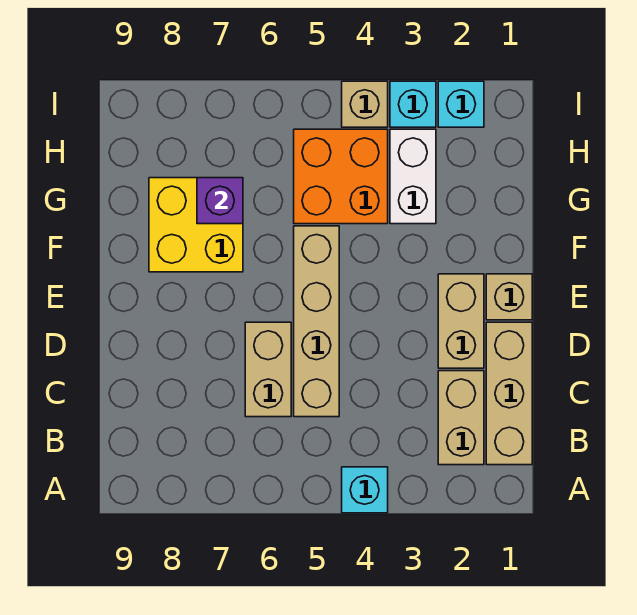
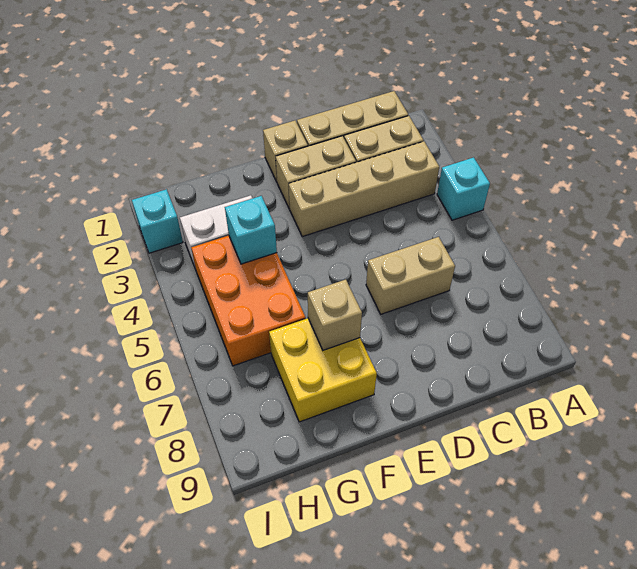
tan brick C5:F5 level 1 -> tan brick B3:E3 level 1
orange brick G4:H5 level 1 -> orange brick G4:H6 level 1
purple brick G7 level 2 -> none
cyan brick I3 level 1 -> cyan brick G4 level 2
tan brick I4 level 1 -> tan brick F7 level 2

